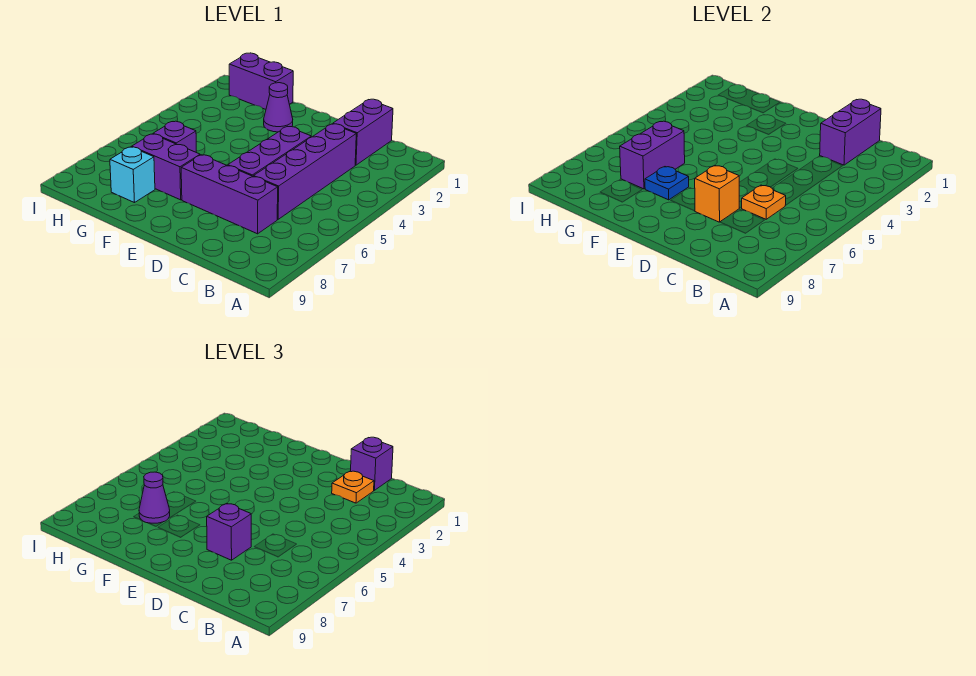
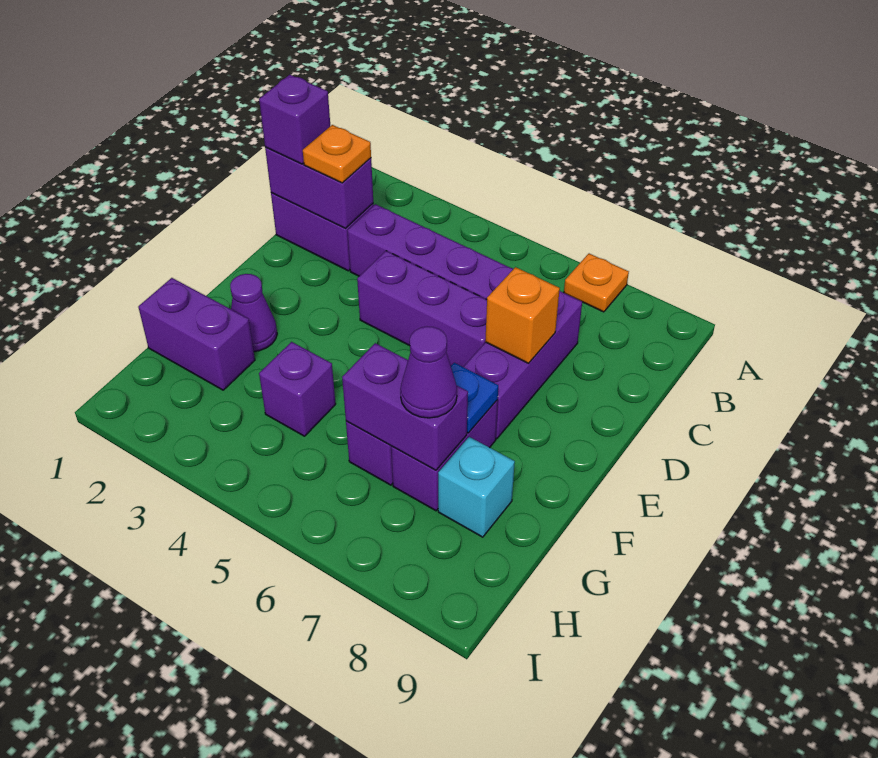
orange plate C6 level 2 -> orange plate A7 level 1
purple brick D7 level 3 -> purple brick G4 level 1
purple brick G1:H1 level 1 -> purple brick G1:G2 level 1

